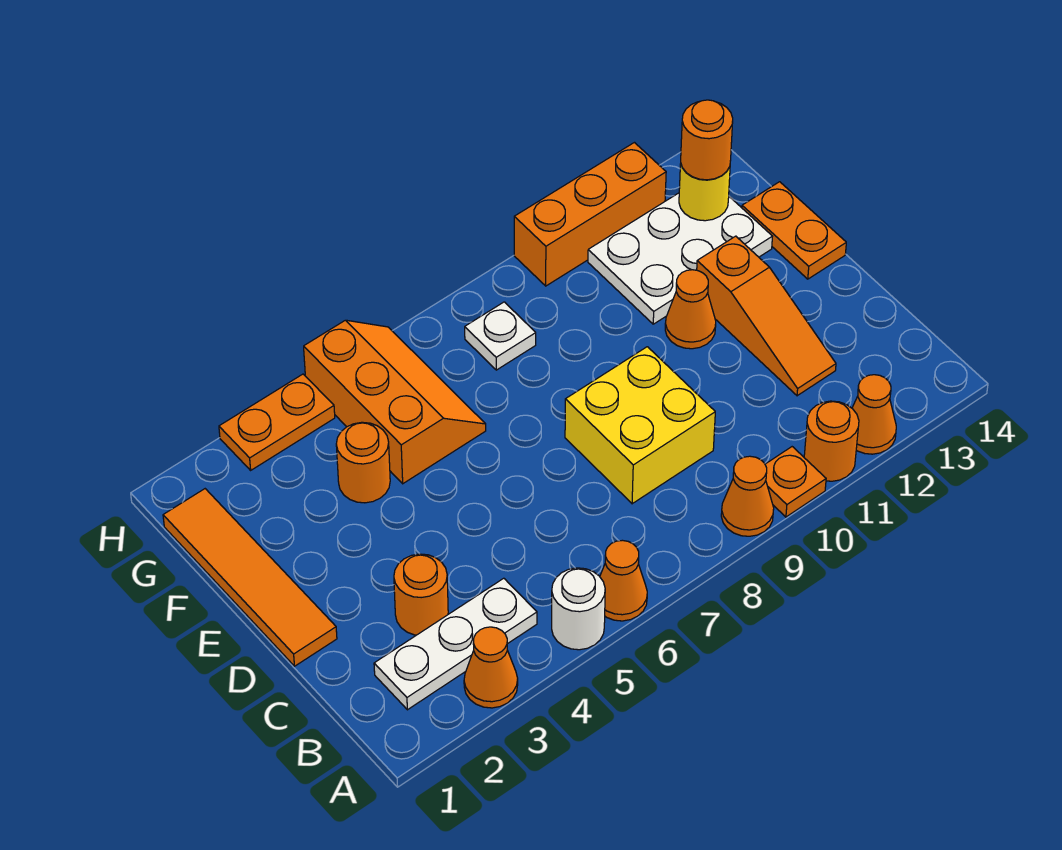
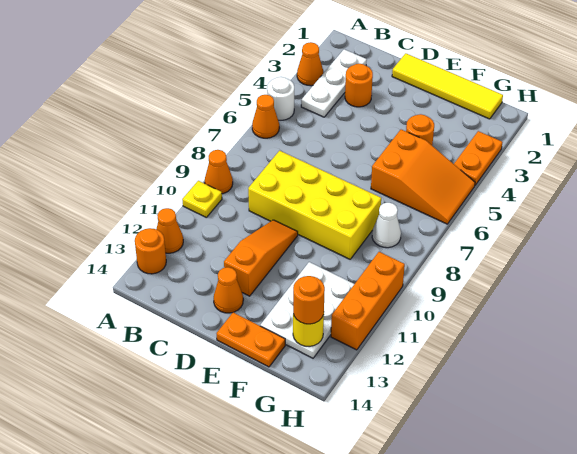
orange plate A10 level 1 -> yellow plate A10 level 1
orange round brick A11 level 1 -> orange round brick A13 level 1
yellow brick C8:D9 level 1 -> yellow brick C8:F9 level 1
orange slope C12:E12 level 1 top E -> orange slope D10:D12 level 1 top 12
orange tile D1:G1 level 1 -> yellow tile D1:G1 level 1
orange cone E11 level 1 -> orange cone D13 level 1
orange slope F5:H6 level 1 top 5 -> orange slope F5:H6 level 1 top F
white plate G8 level 1 -> white cone G8 level 1

